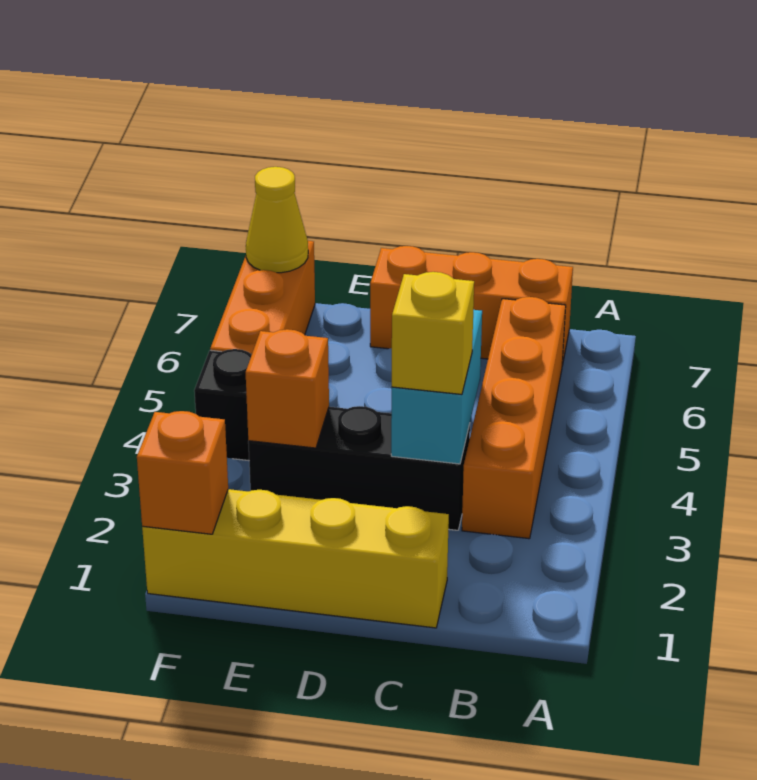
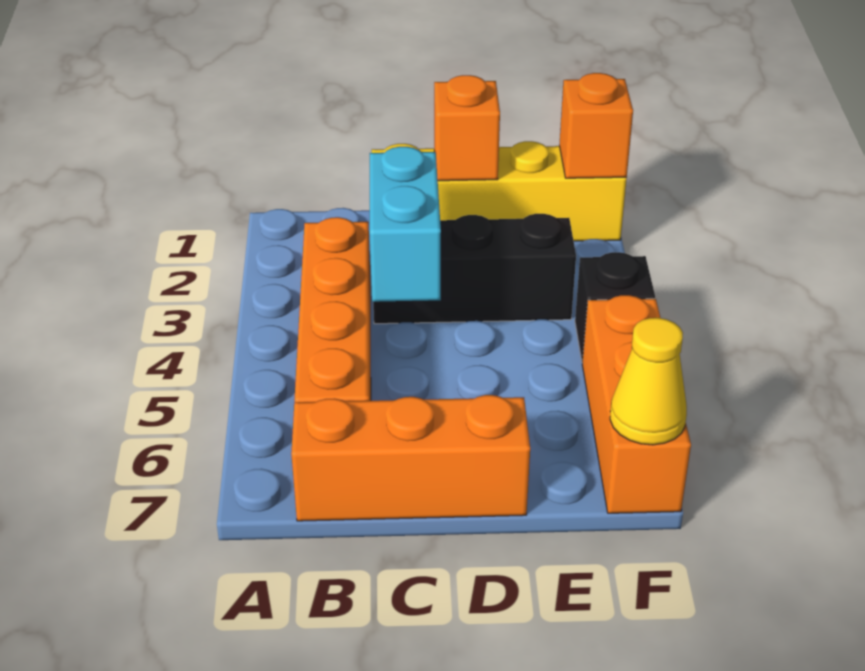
yellow brick C3 level 3 -> none
orange brick E3 level 2 -> orange brick D1 level 2

